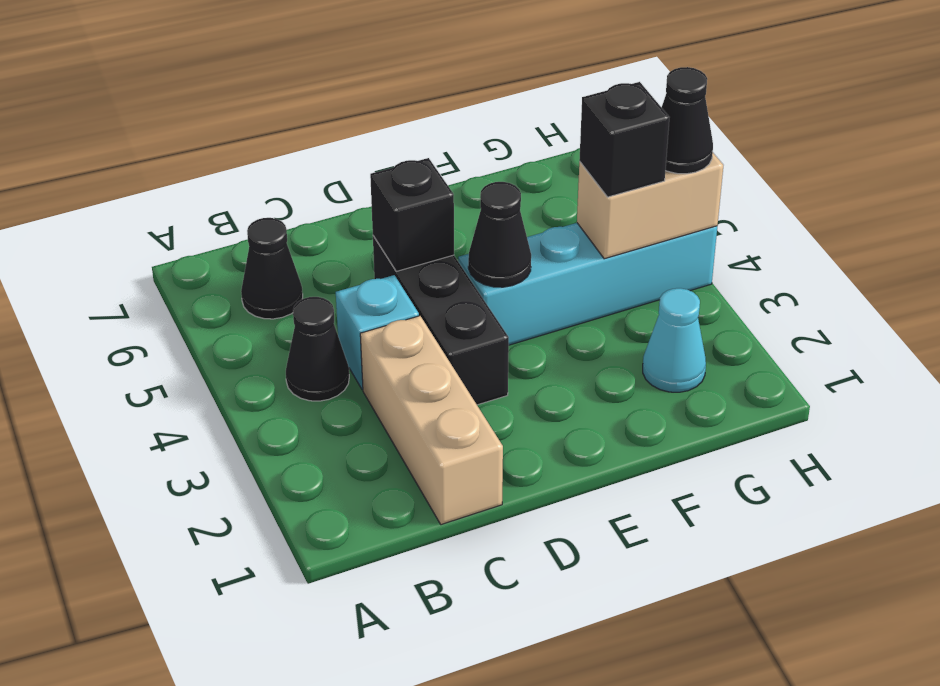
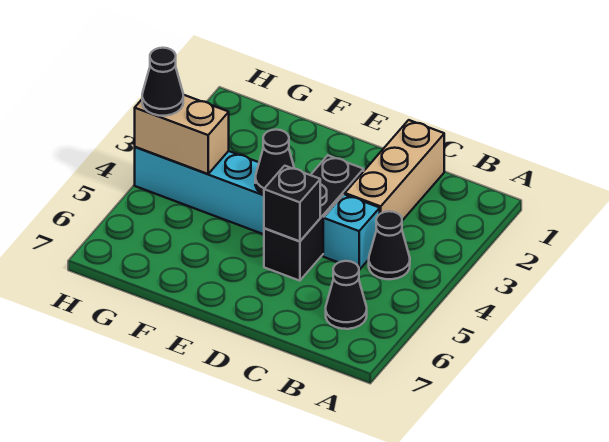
cyan cone G2 level 1 -> none
black brick G4 level 3 -> none

